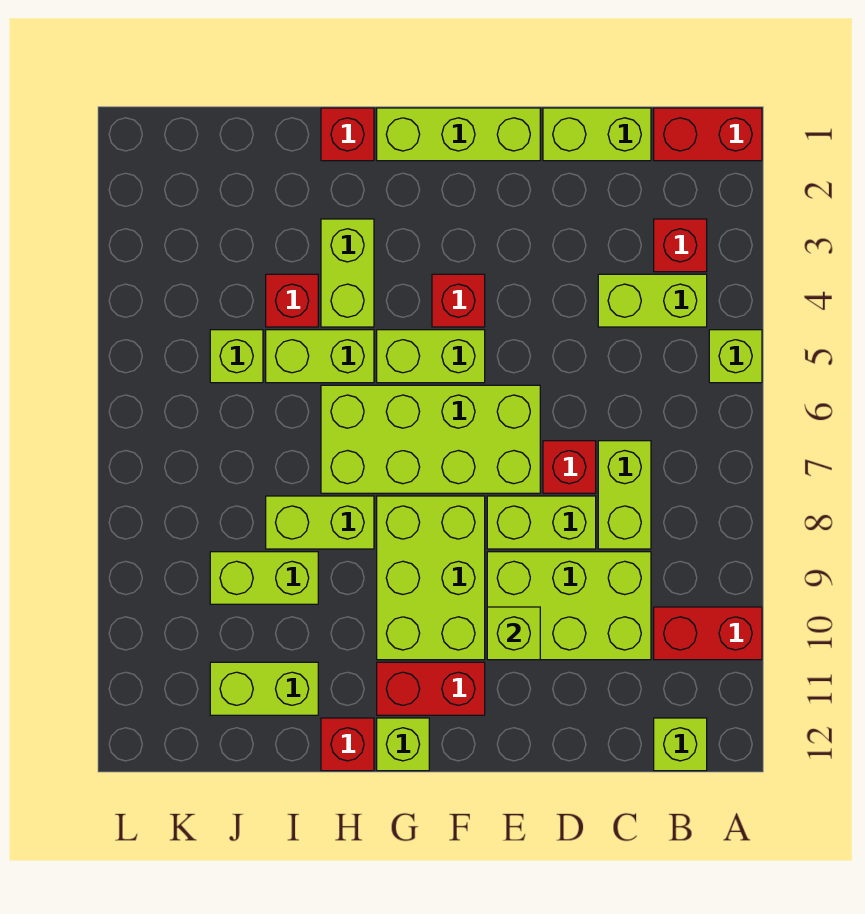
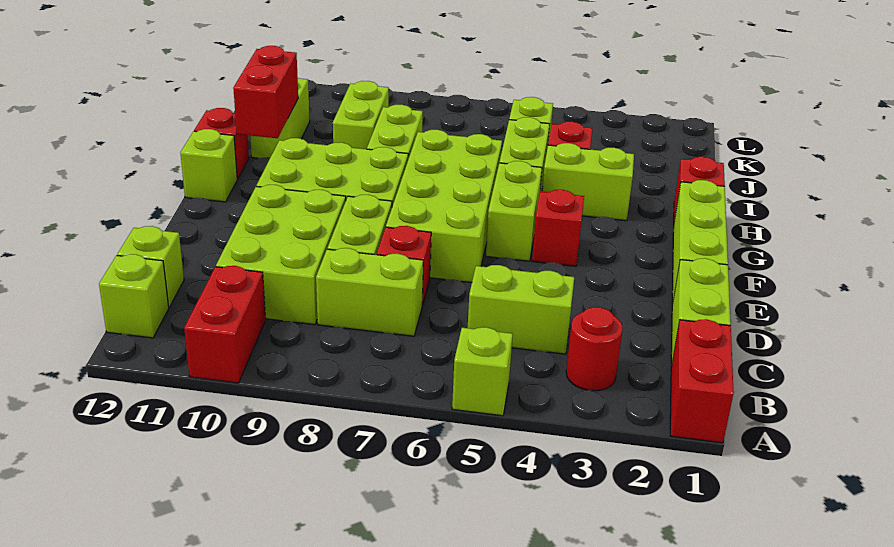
red brick B3 level 1 -> red round brick B3 level 1
lime brick B4:C4 level 1 -> lime brick C4:C5 level 1
lime brick E10 level 2 -> lime brick C12 level 1
red brick F11:G11 level 1 -> red brick H11:I11 level 2

